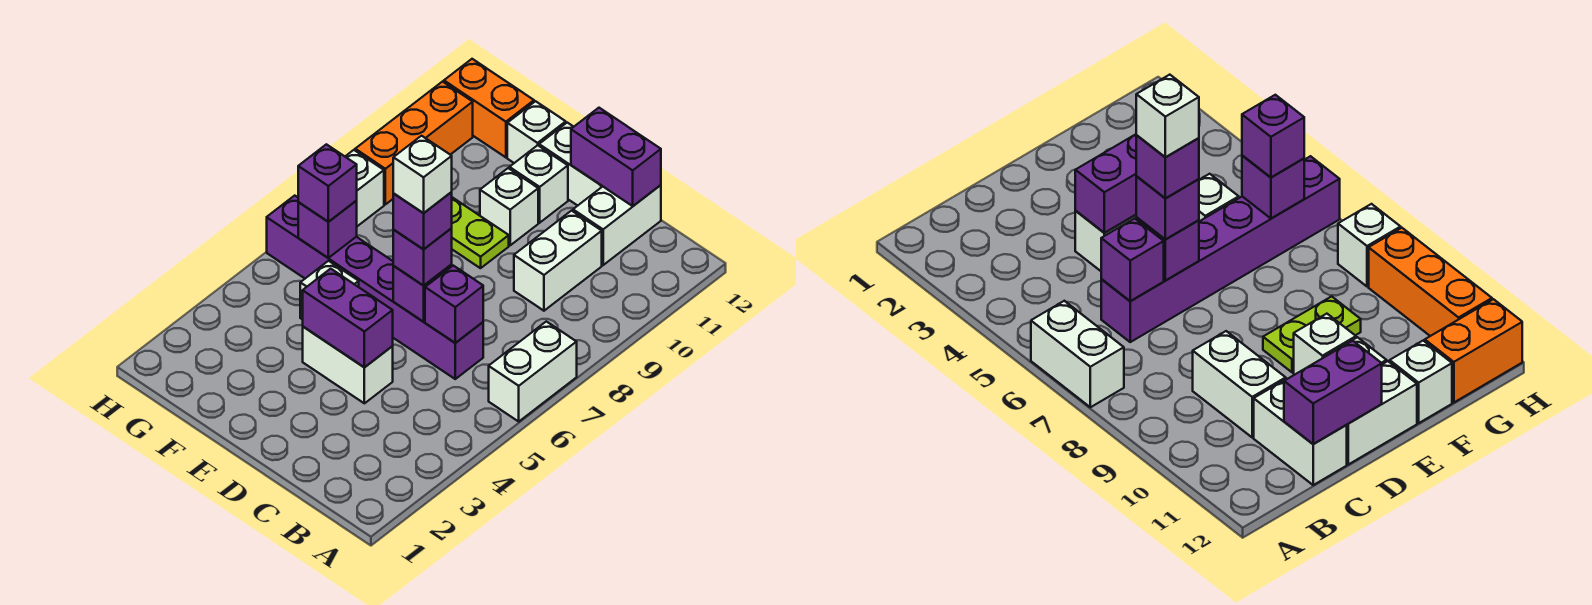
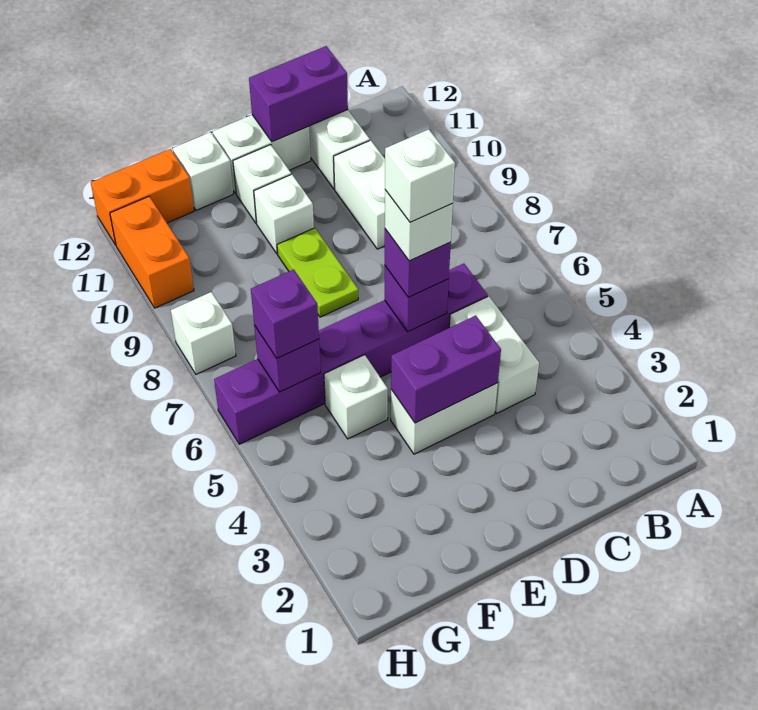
white brick A6:A7 level 1 -> white brick C4:C5 level 1
purple brick C6 level 2 -> none
purple brick D6 level 4 -> white brick D6 level 4
lime plate E9:F9 level 1 -> lime plate E8:E9 level 1
orange brick H9:H11 level 1 -> orange brick H10:H11 level 1

